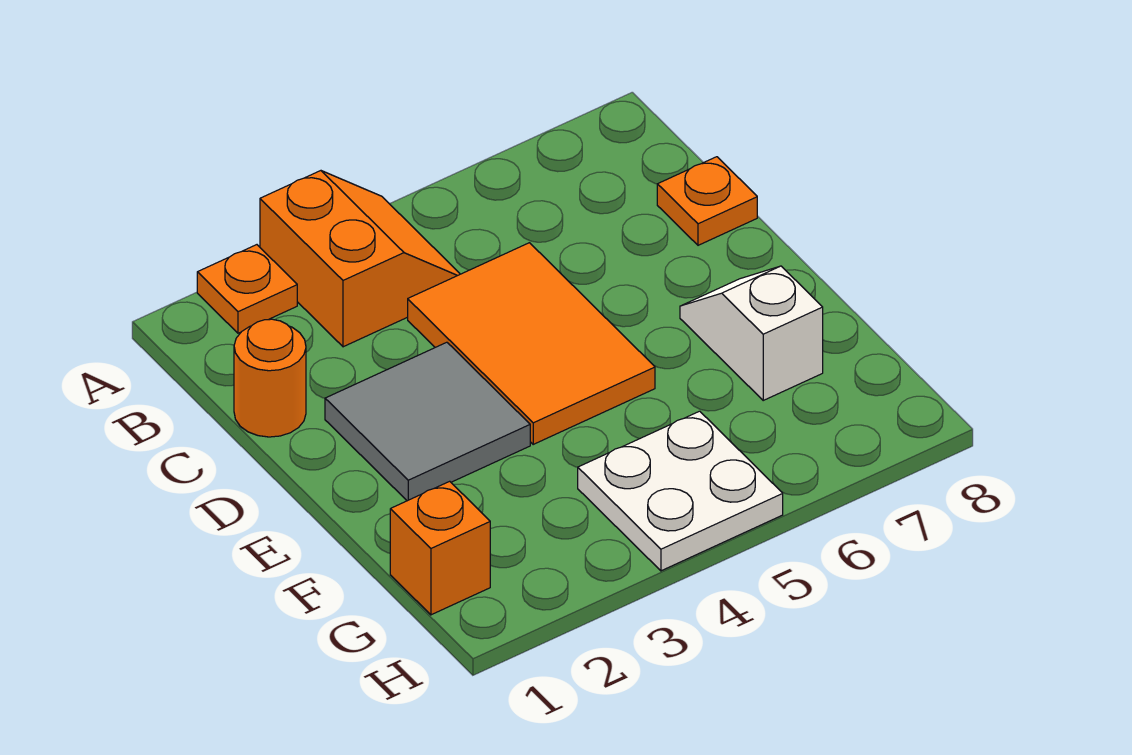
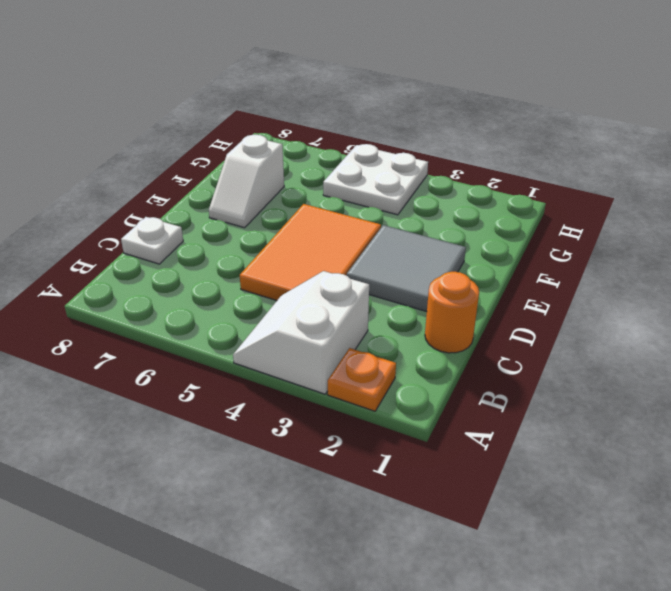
orange slope A3:B4 level 1 top 3 -> white slope A3:B4 level 1 top 3
orange plate C8 level 1 -> white plate C8 level 1
orange brick G1 level 1 -> none

